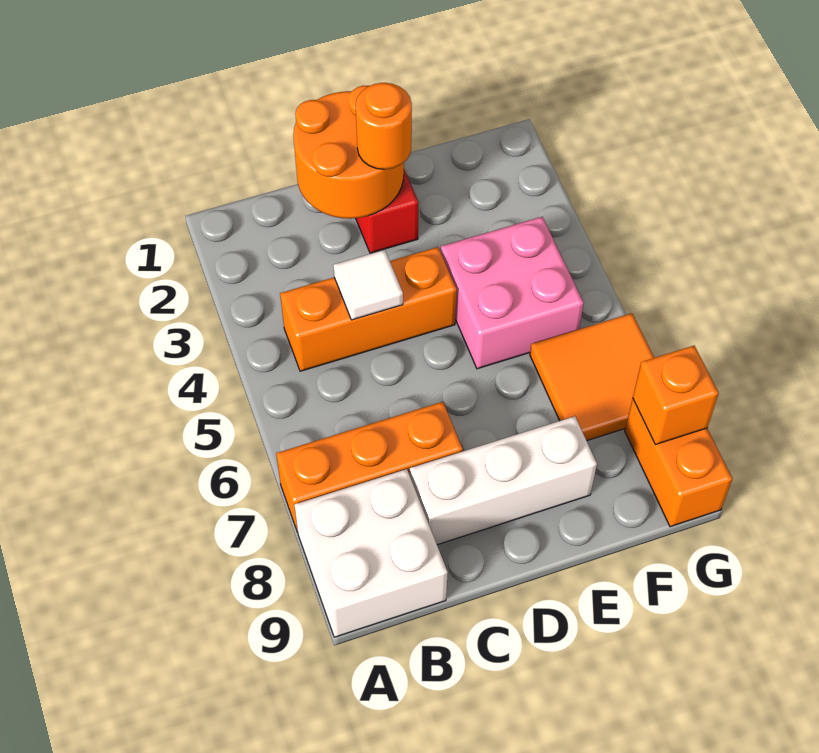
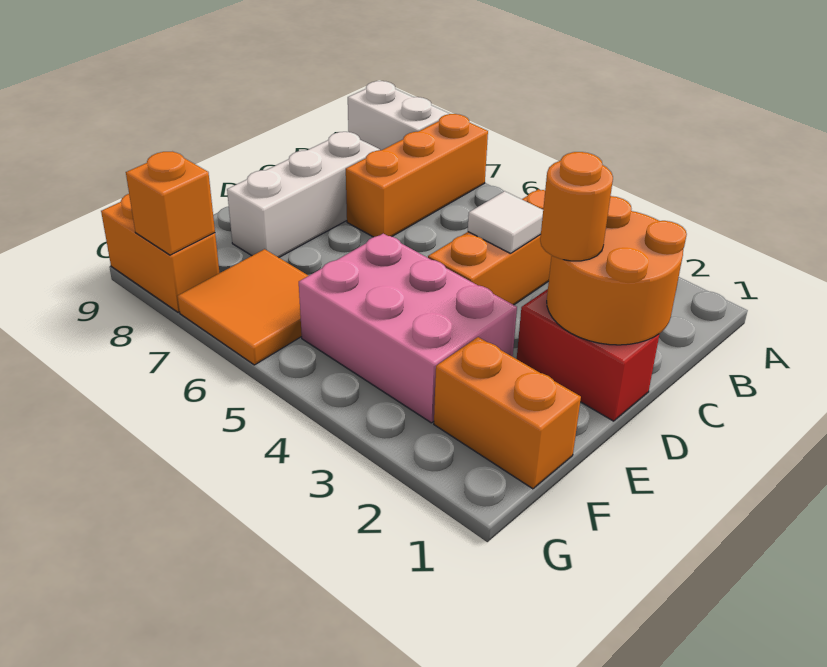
white brick A8:B9 level 1 -> white brick A8:A9 level 1
pink brick E4:F5 level 1 -> pink brick E3:F5 level 1
none -> orange brick F1:F2 level 1

